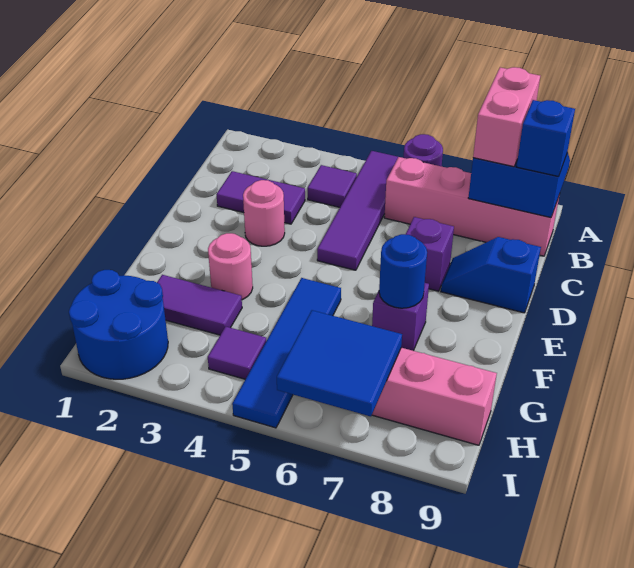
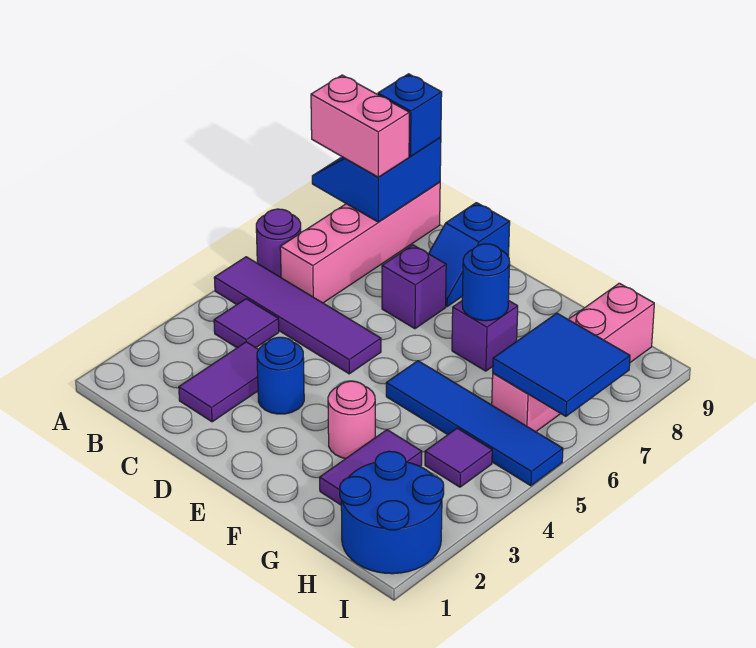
pink round brick D3 level 1 -> blue round brick D3 level 1

